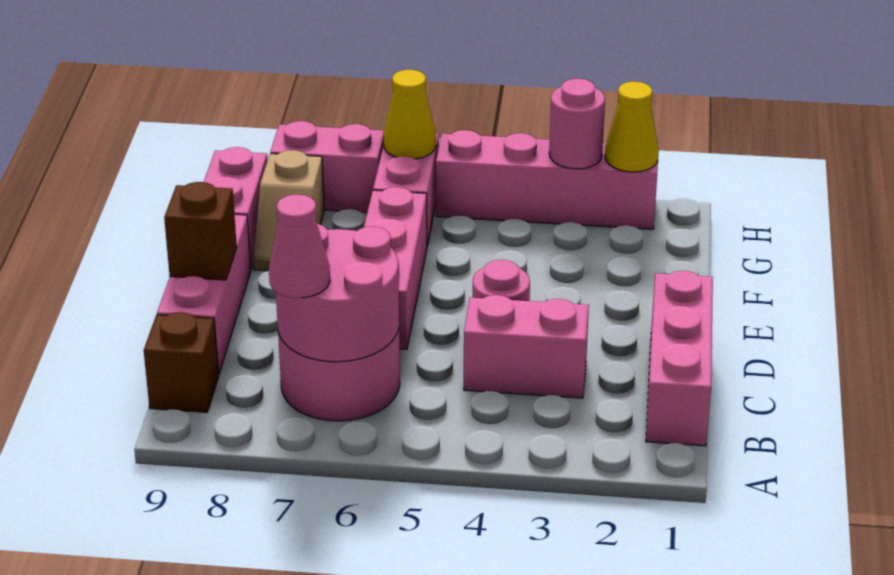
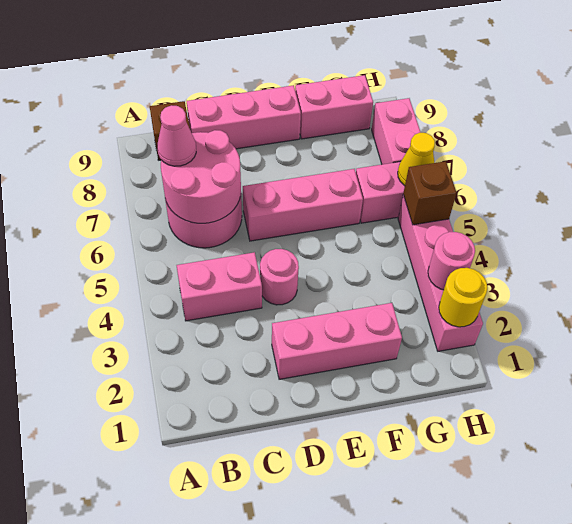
pink brick B1:D1 level 1 -> pink brick D2:F2 level 1
pink brick C3:C4 level 1 -> pink brick B4:C4 level 1
brown brick D9 level 2 -> brown brick H5 level 2
tan slope F8:G8 level 1 top G -> none
yellow cone H2 level 2 -> yellow round brick H2 level 2

